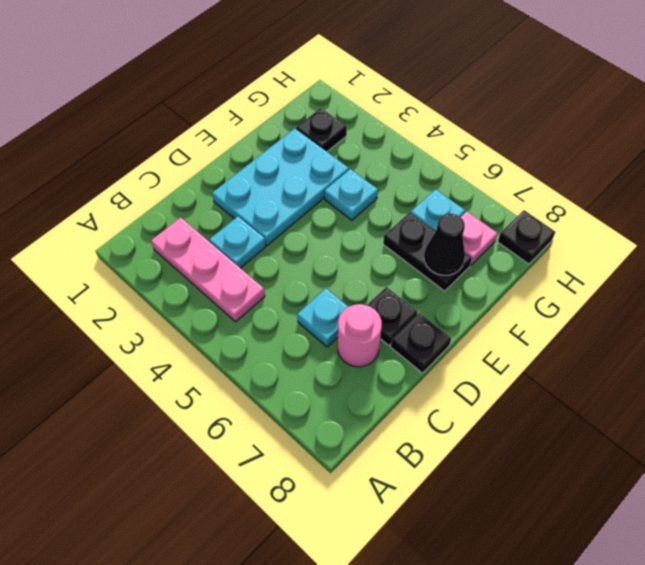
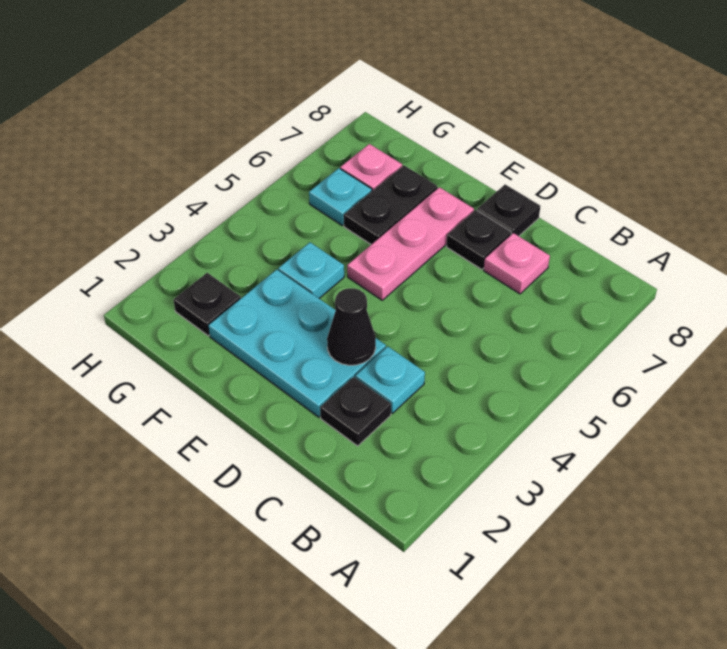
pink plate B2:B4 level 1 -> pink plate E5:E7 level 1
cyan plate C6 level 1 -> none
pink round brick C7 level 1 -> pink plate C7 level 1
black cone F7 level 2 -> black cone D3 level 2
black plate H8 level 1 -> black plate C2 level 1

